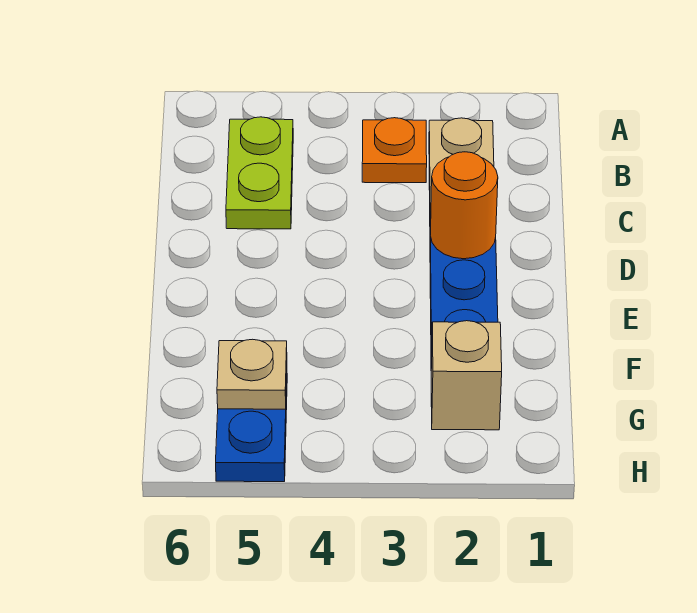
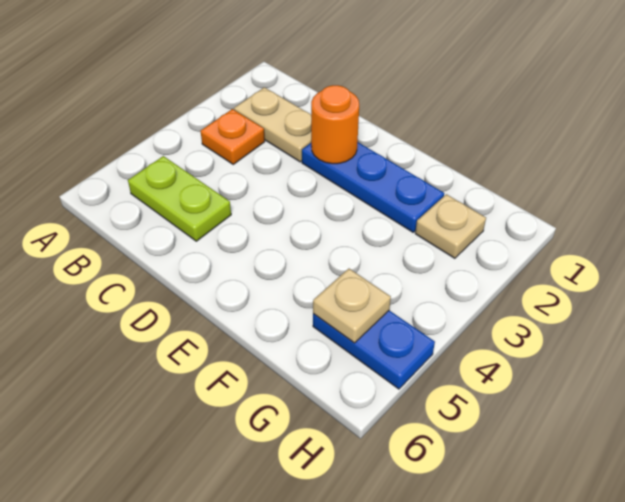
tan brick G2 level 1 -> tan plate G2 level 1

